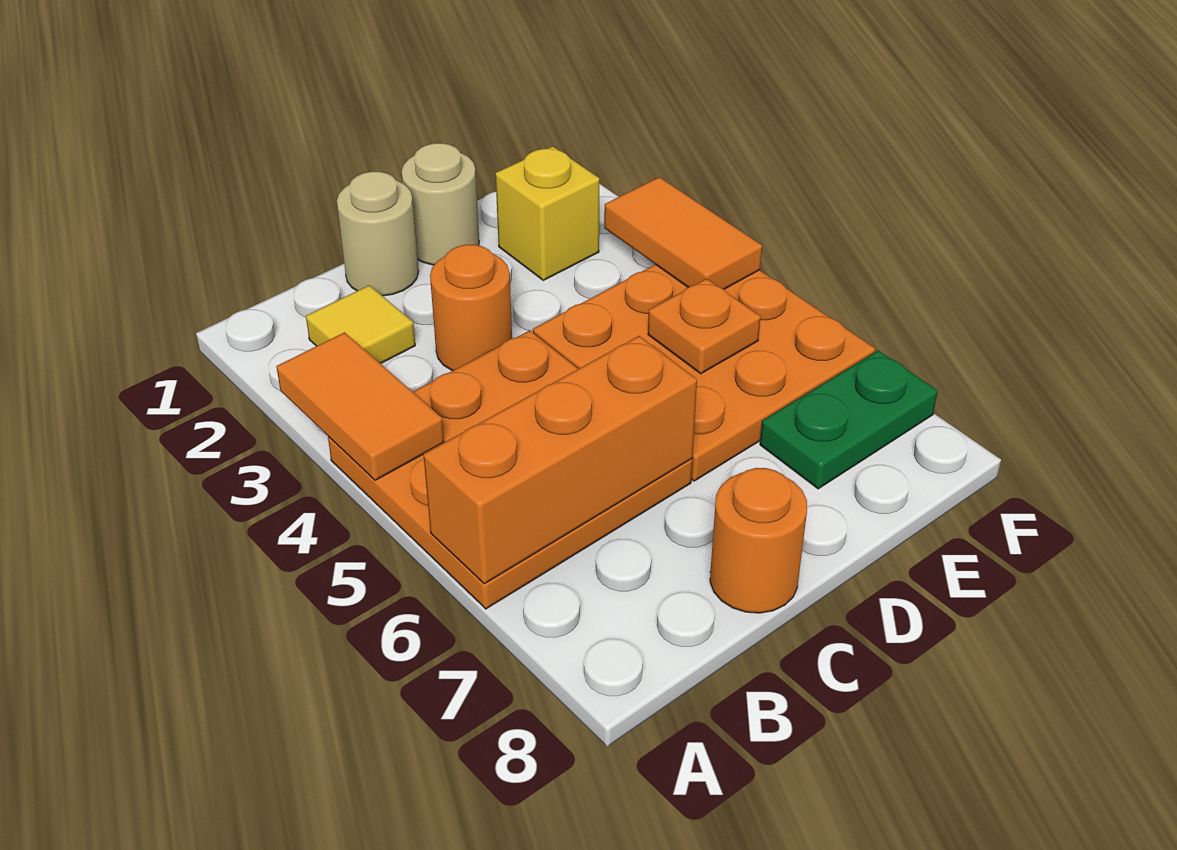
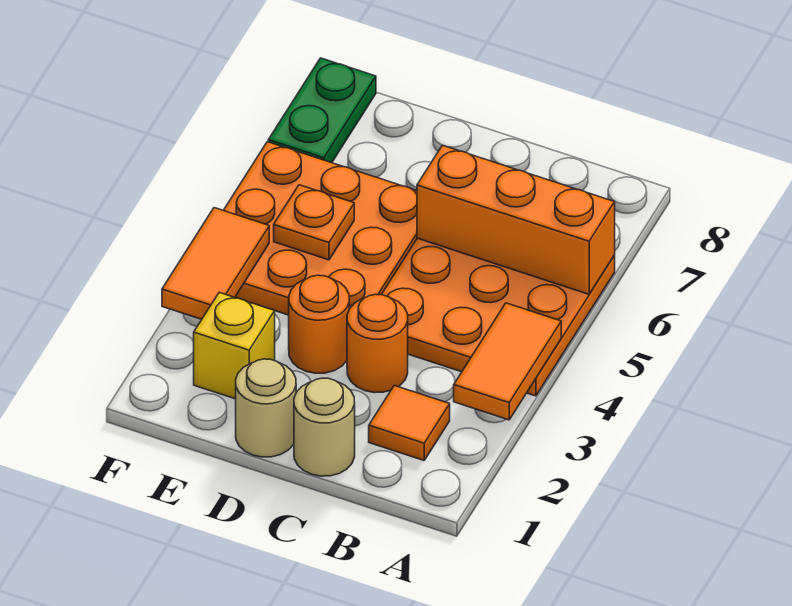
yellow tile B2 level 1 -> orange tile B2 level 1
orange round brick C8 level 1 -> orange round brick D3 level 1
green plate E7:F7 level 1 -> green plate F7:F8 level 1

